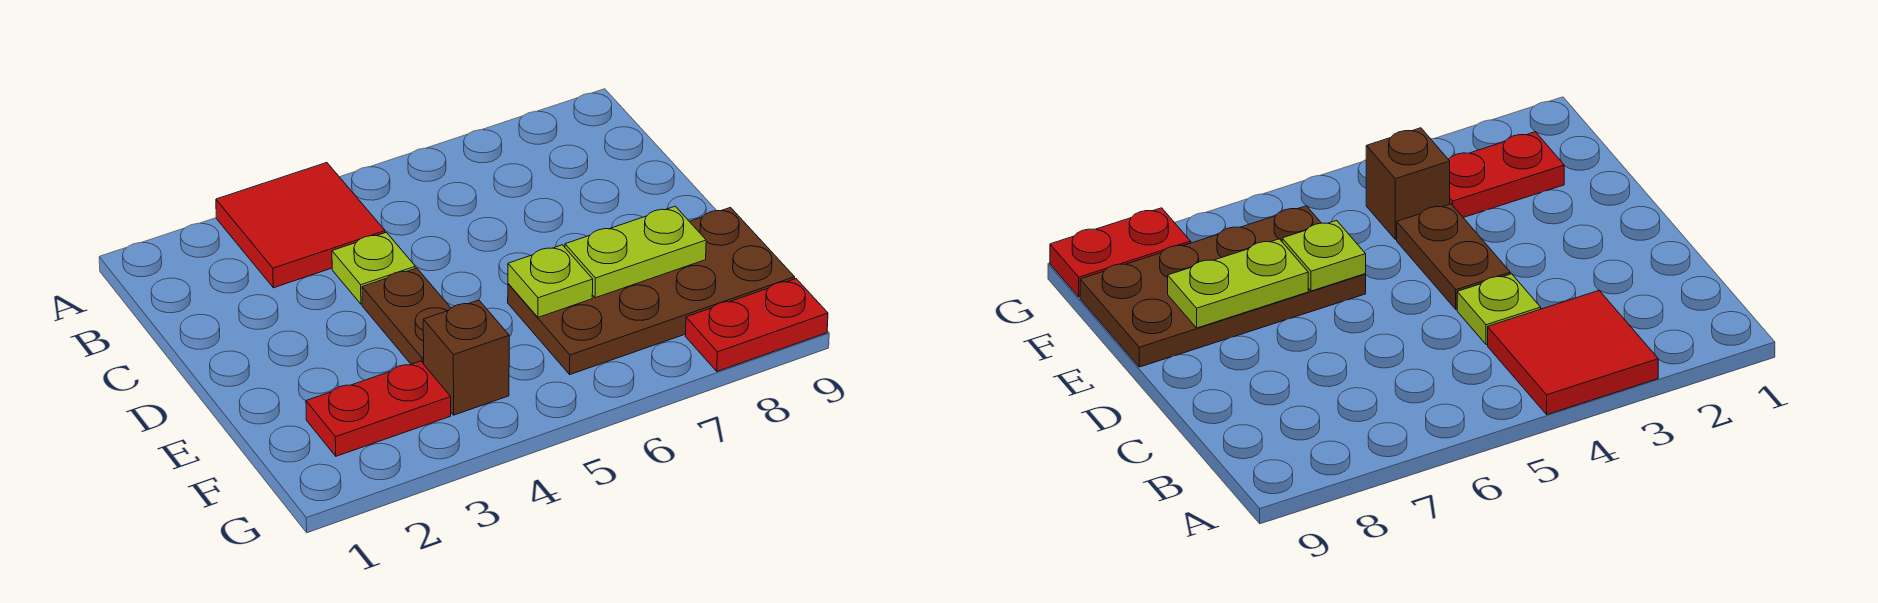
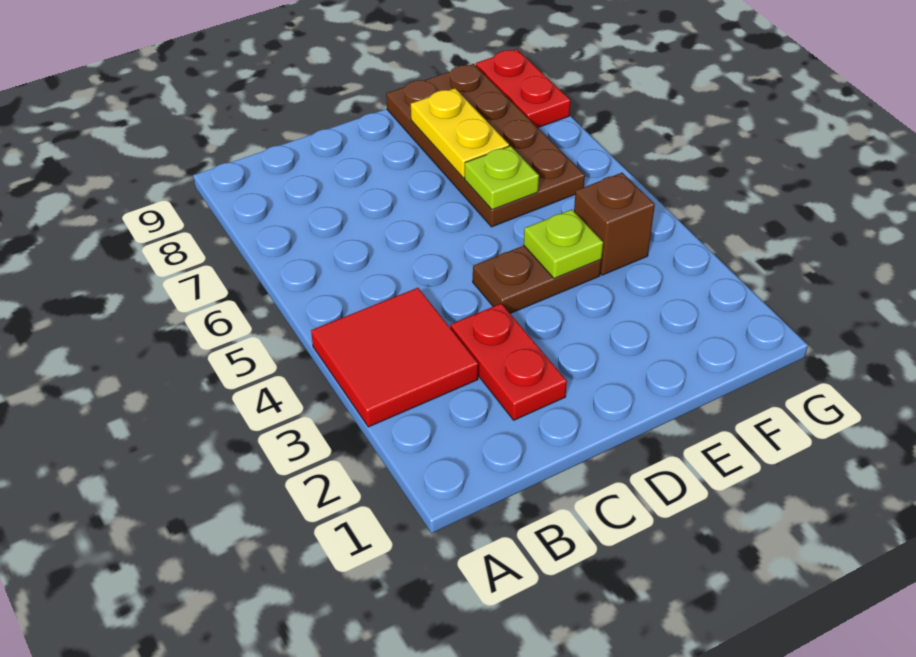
lime plate C4 level 1 -> lime plate E4 level 2
lime plate E7:E8 level 2 -> yellow plate E7:E8 level 2
red plate F2:F3 level 1 -> red plate C2:C3 level 1

